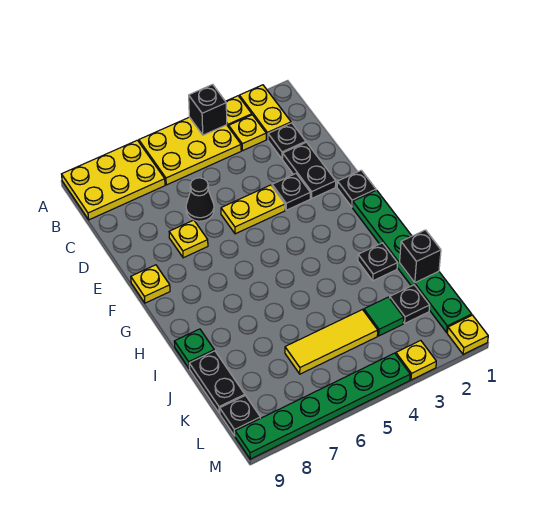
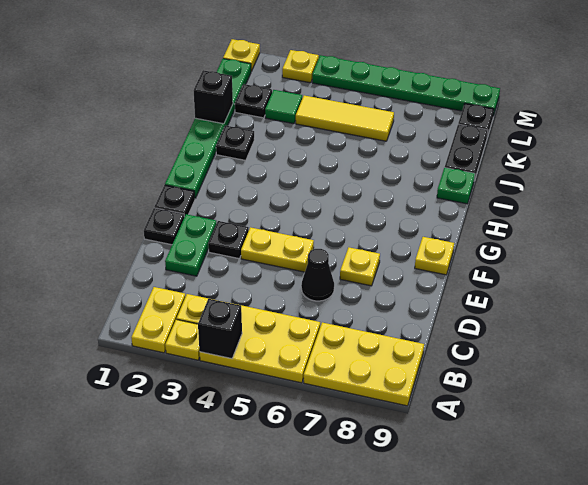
black plate C2 level 1 -> black plate E1 level 1
black plate D2:E2 level 1 -> green plate D2:E2 level 1

